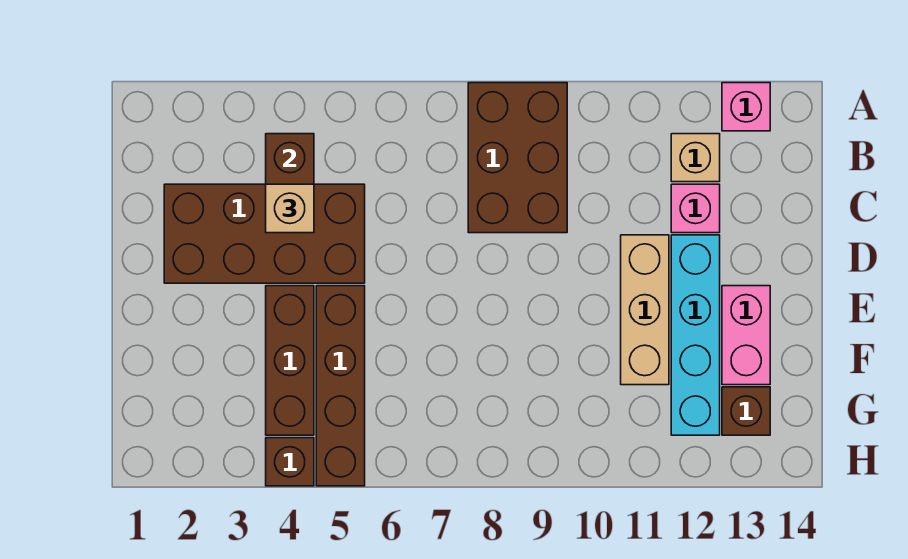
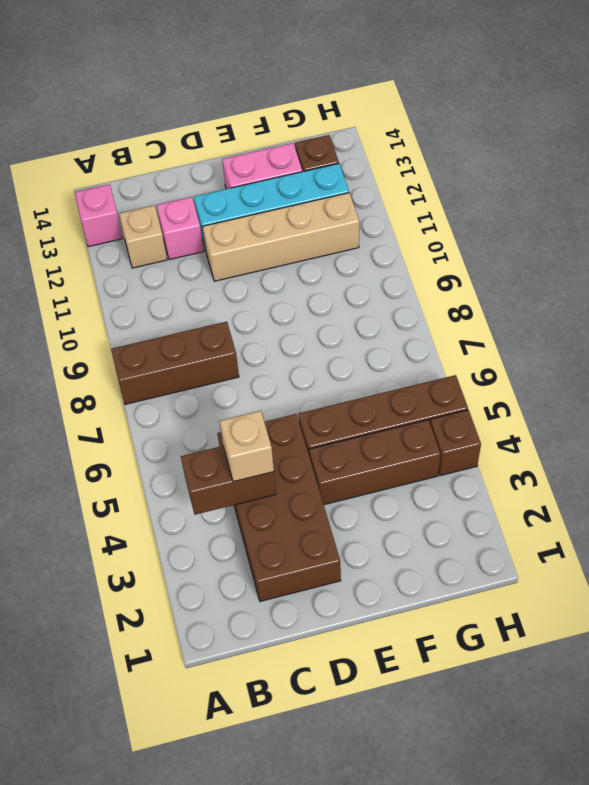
brown brick A8:C9 level 1 -> brown brick A8:C8 level 1
tan brick D11:F11 level 1 -> tan brick D11:G11 level 1

